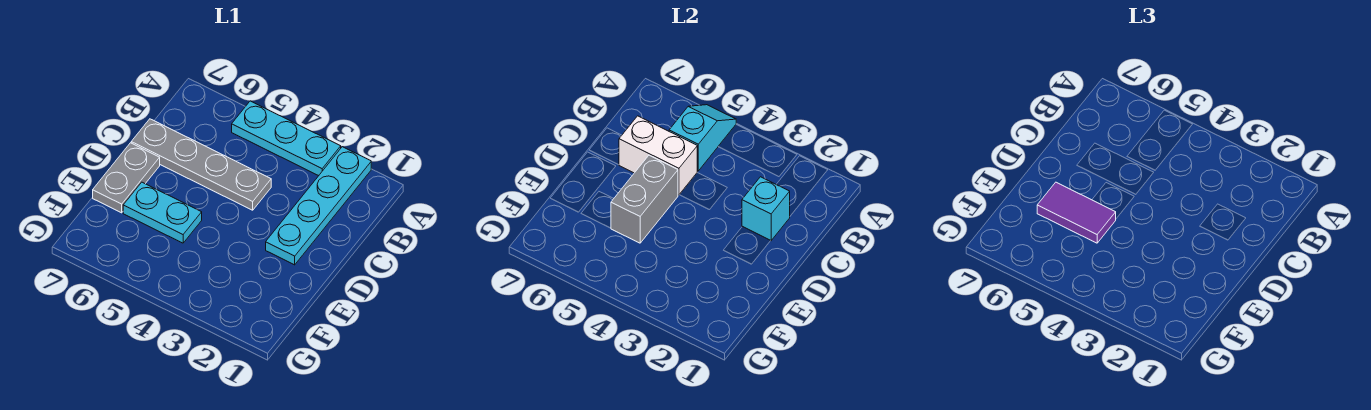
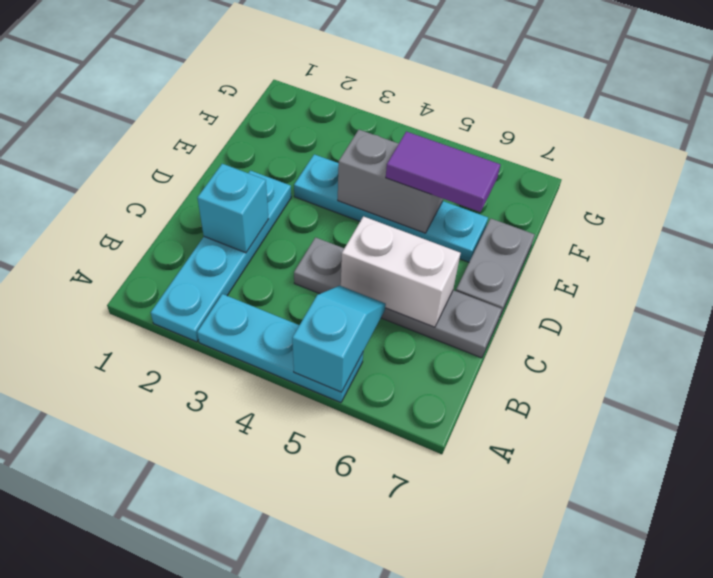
cyan slope A5:B5 level 2 top B -> cyan slope A5:B5 level 2 top A
grey brick D5:E5 level 2 -> grey brick E4:E5 level 2
cyan plate E5:E6 level 1 -> cyan plate E3:E6 level 1

